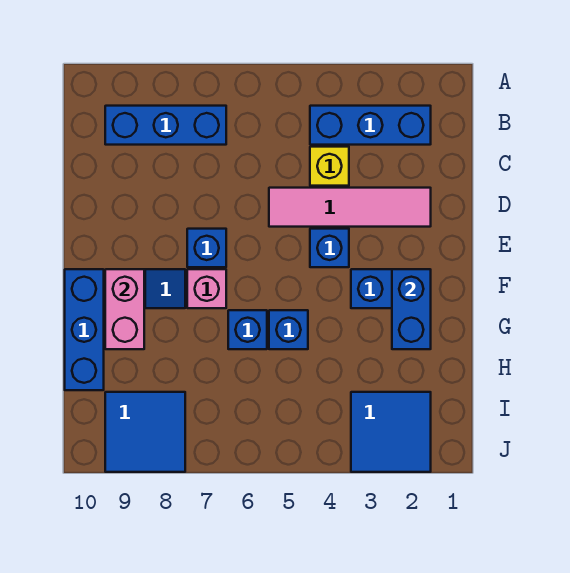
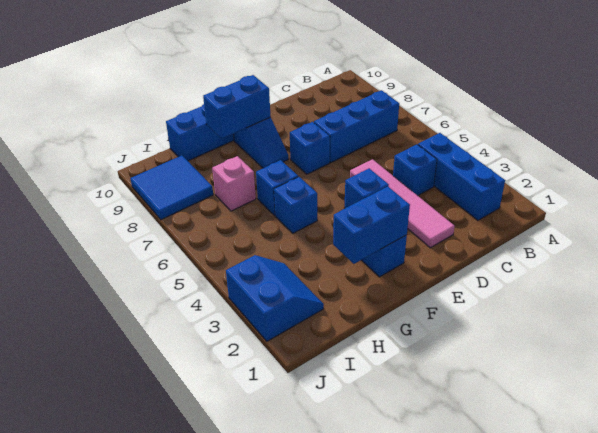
blue brick B7:B9 level 1 -> blue brick B7:D7 level 1
yellow brick C4 level 1 -> blue brick C4 level 1
pink brick F7 level 1 -> pink brick H7 level 1
pink brick F9:G9 level 2 -> blue brick F9:G9 level 2
blue tile I2:J3 level 1 -> blue slope I2:J3 level 1 top J

